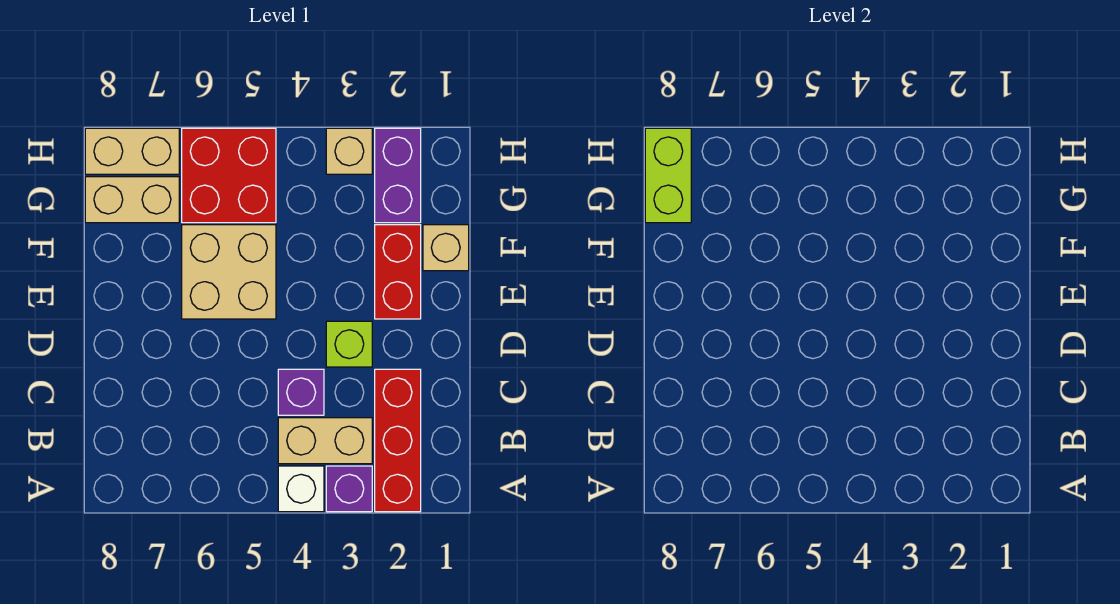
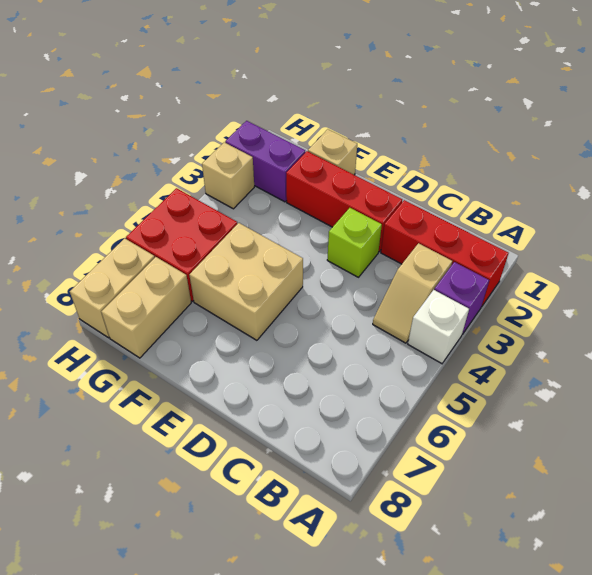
tan brick B3:B4 level 1 -> tan slope B3:B4 level 1 top 3
purple brick C4 level 1 -> none
red brick E2:F2 level 1 -> red brick D2:F2 level 1
lime brick G8:H8 level 2 -> none

